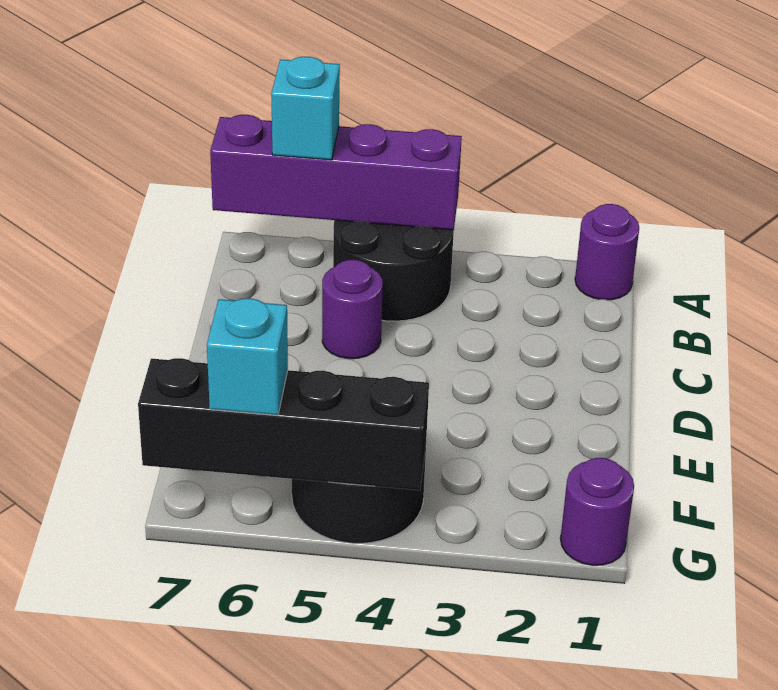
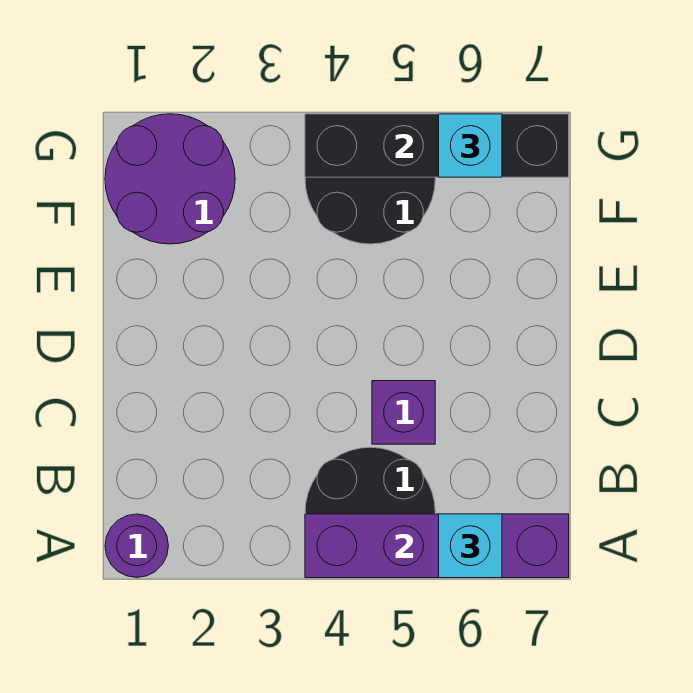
purple round brick C5 level 1 -> purple brick C5 level 1
purple round brick G1 level 1 -> purple round brick F1:G2 level 1

